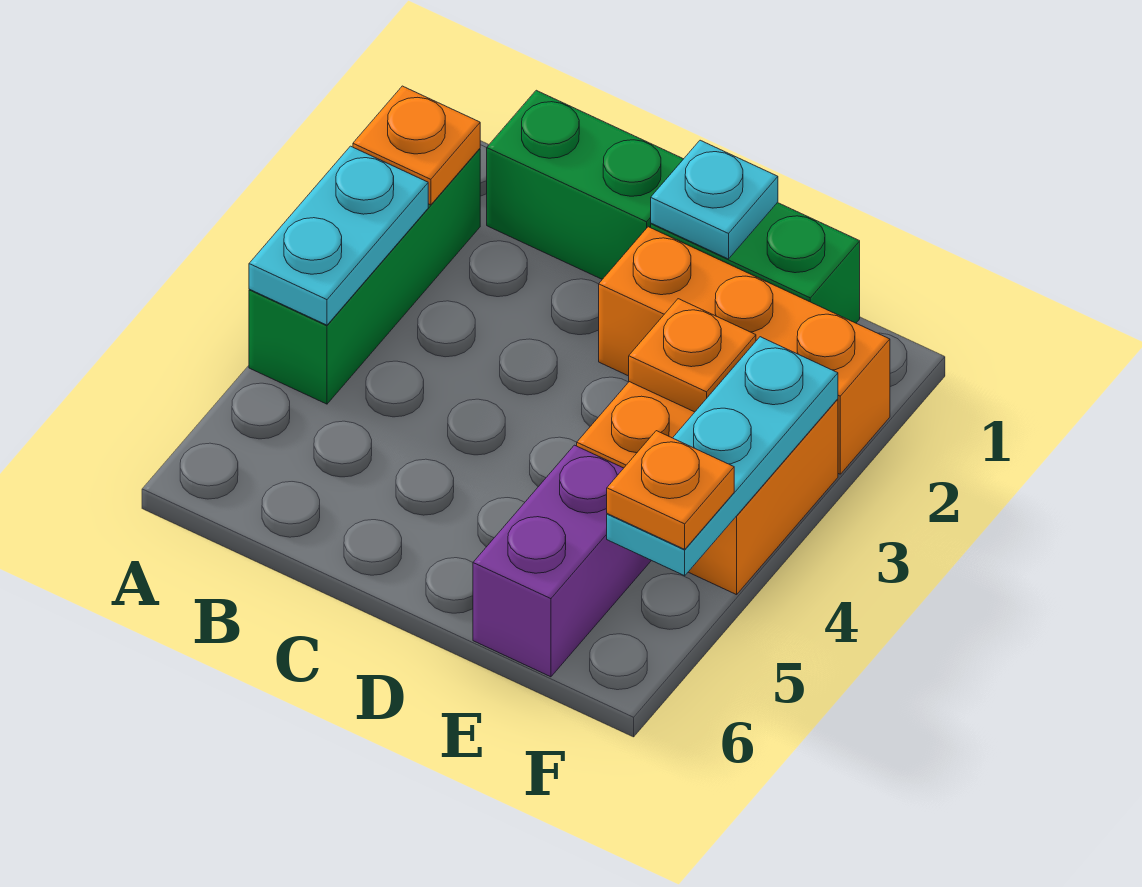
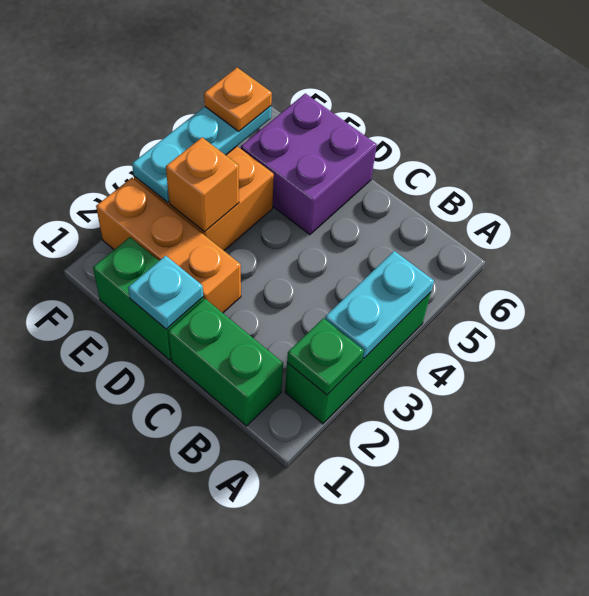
orange plate A2 level 2 -> green plate A2 level 2
orange plate E3 level 2 -> orange brick E3 level 2
purple brick E5:E6 level 1 -> purple brick D5:E6 level 1

